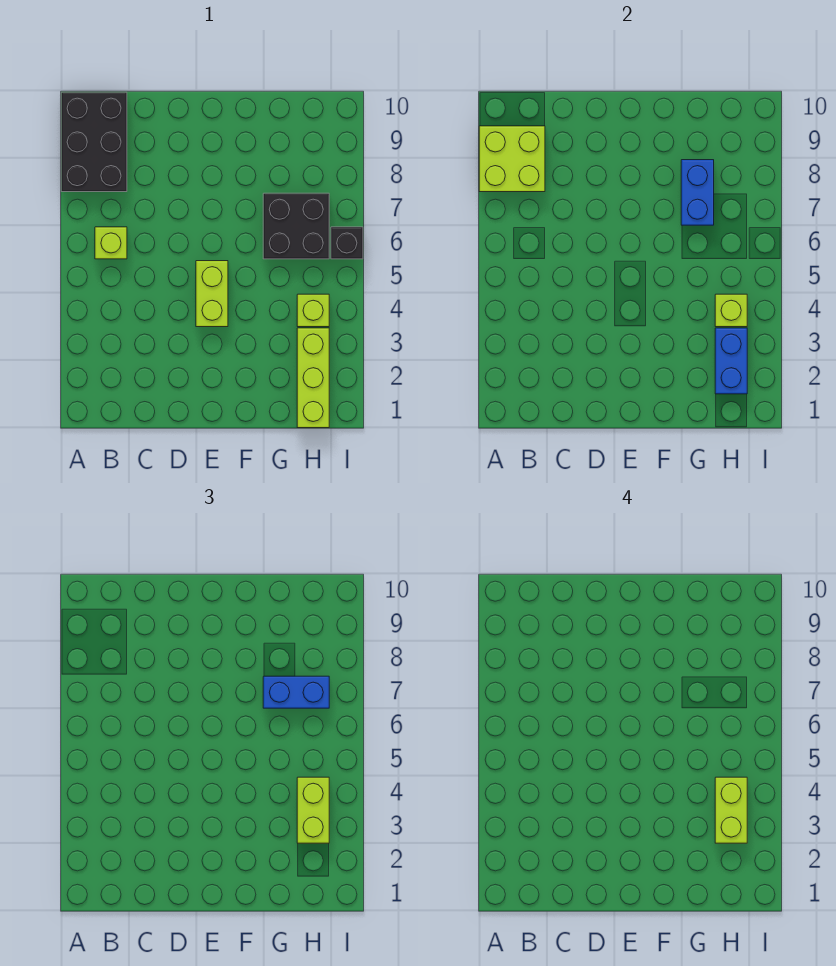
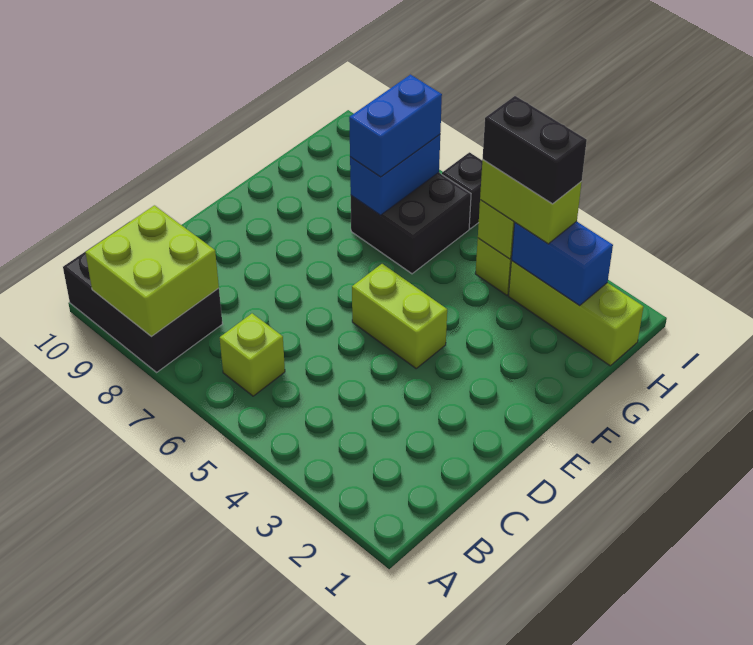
blue brick G7:G8 level 2 -> blue brick G7:H7 level 2
lime brick H3:H4 level 4 -> black brick H3:H4 level 4

